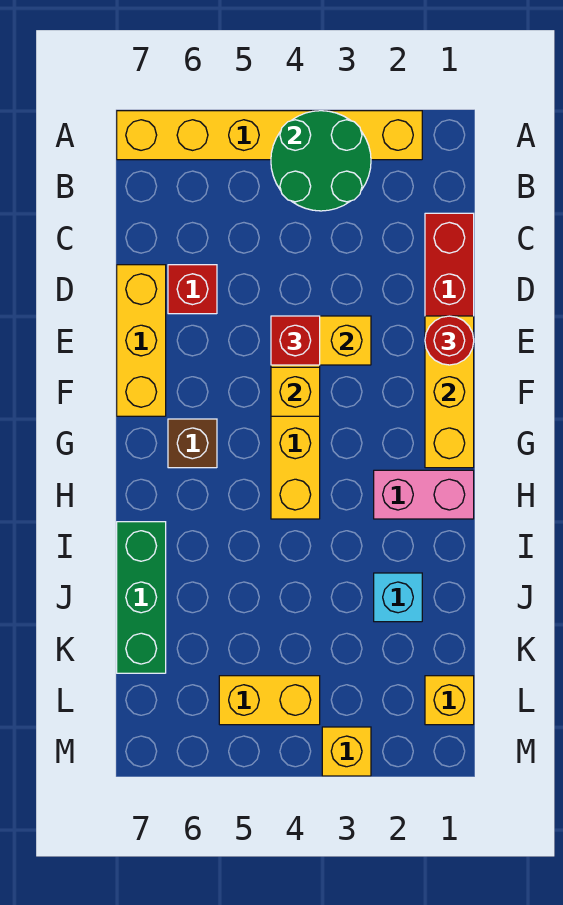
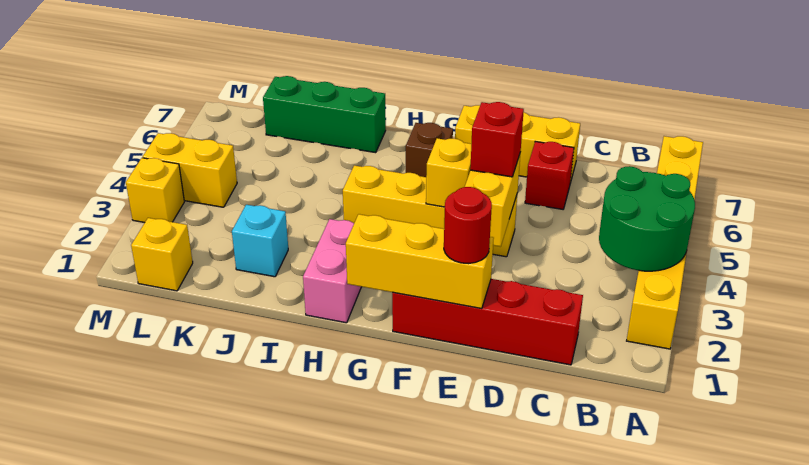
yellow brick L4:L5 level 1 -> yellow brick L4:M4 level 1

